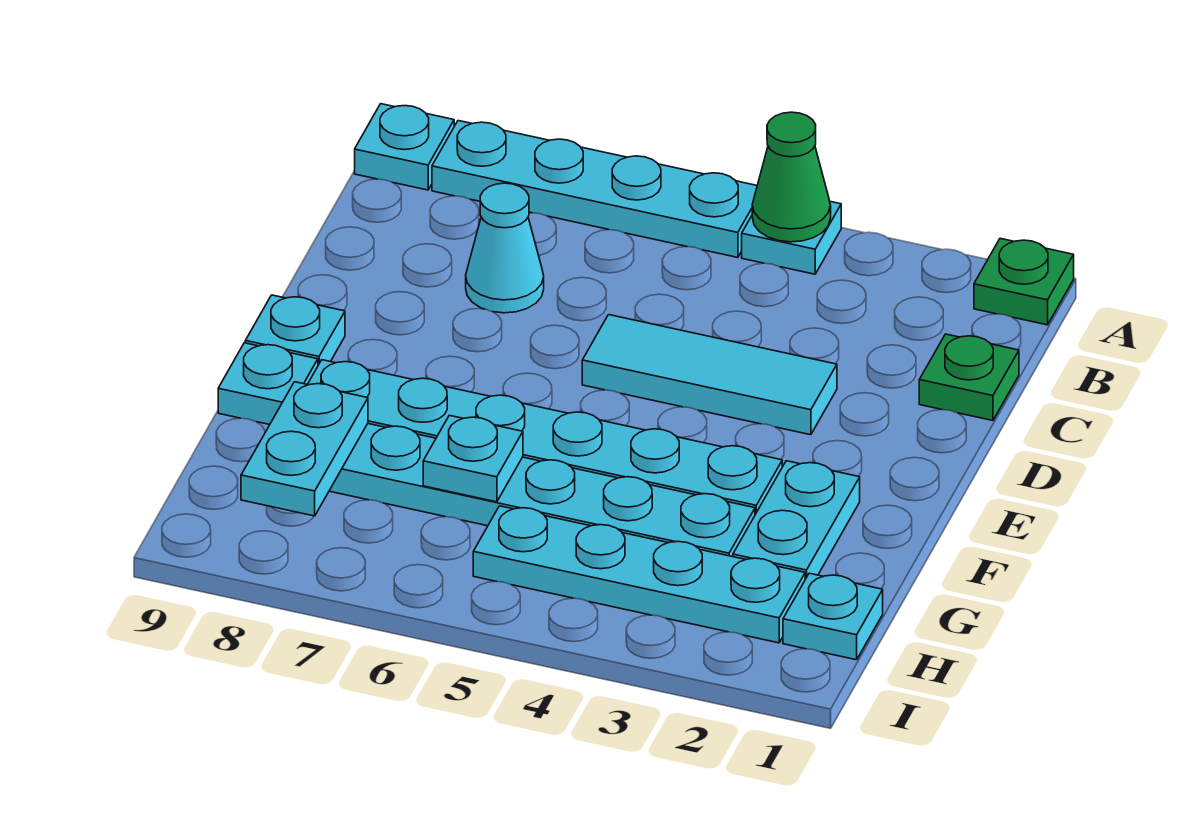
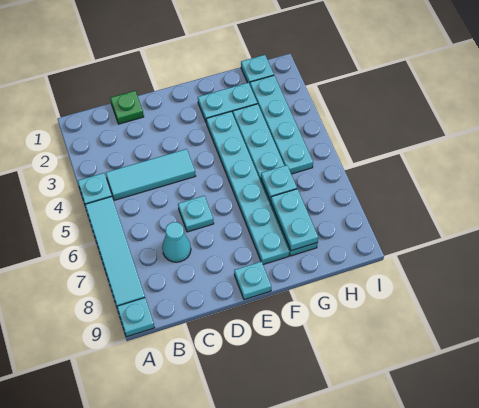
green plate A1 level 1 -> none
green cone A4 level 2 -> none
cyan plate A5:A8 level 1 -> cyan tile A5:A8 level 1
cyan tile D3:D5 level 1 -> cyan tile B4:D4 level 1
cyan plate F9 level 1 -> cyan plate D6 level 1
cyan plate G8:H8 level 2 -> cyan plate G7:G8 level 2

